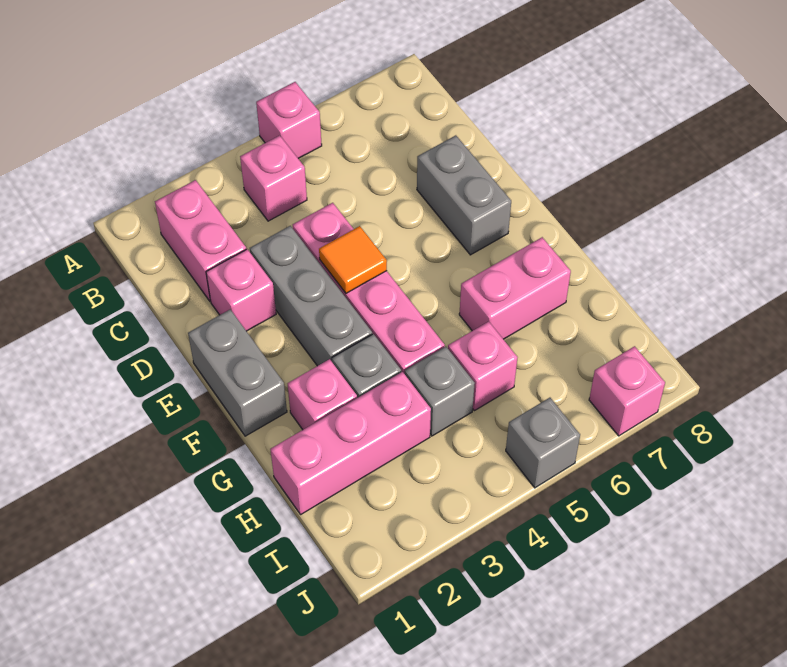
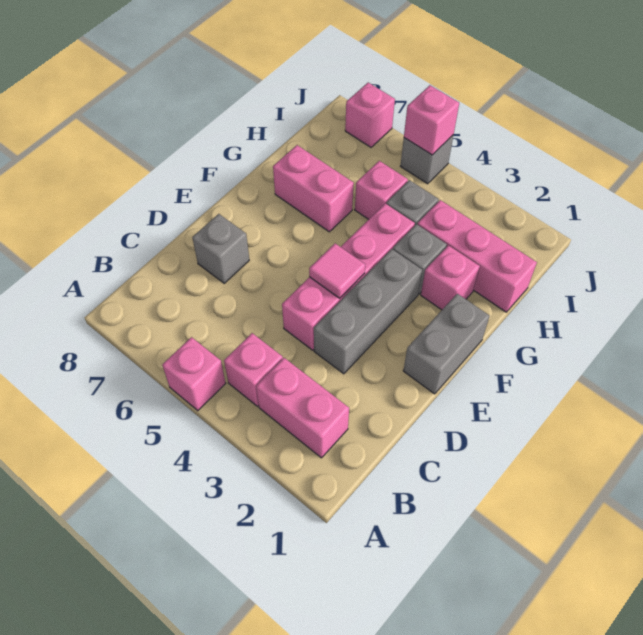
pink brick B2:C2 level 1 -> pink brick B2:B3 level 1
pink brick D2 level 1 -> pink brick J5 level 2
grey brick D7:E7 level 1 -> grey brick D7 level 1
orange tile E4 level 2 -> pink tile E4 level 2

